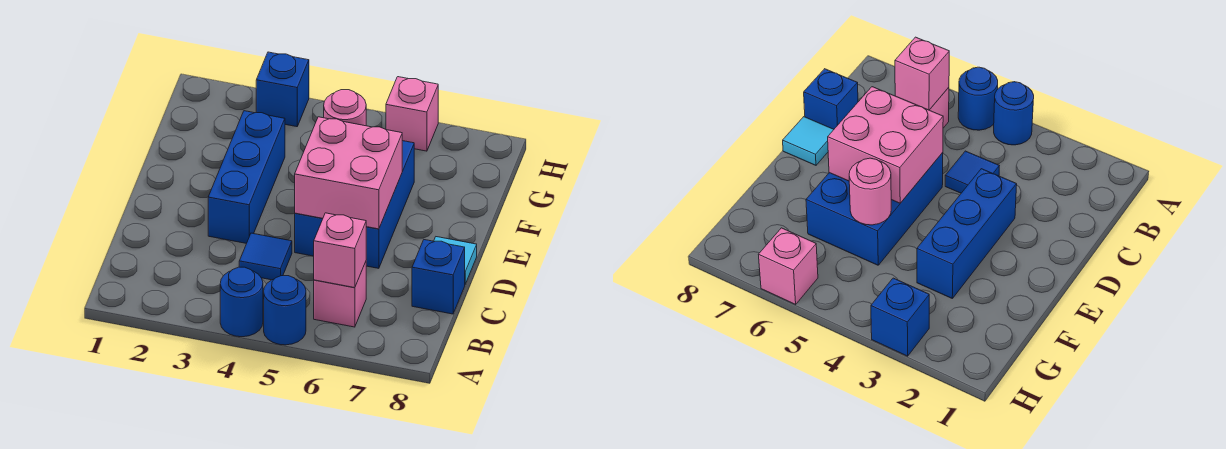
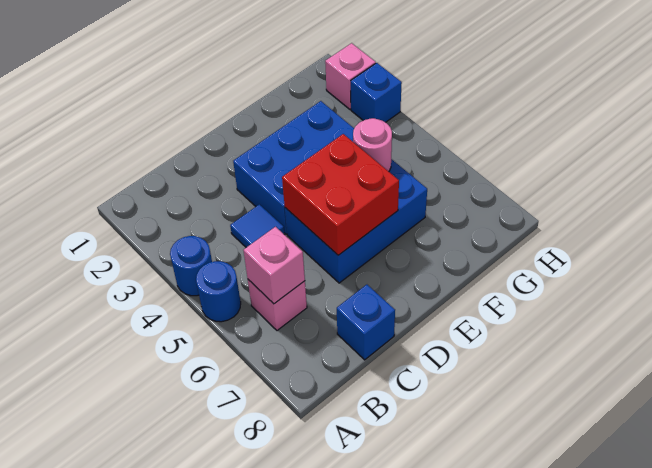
blue brick D3:F3 level 1 -> blue brick D3:F4 level 1
pink brick D5:E6 level 2 -> red brick D5:E6 level 2
cyan tile D8 level 1 -> none
pink brick H6 level 1 -> pink brick H2 level 1

